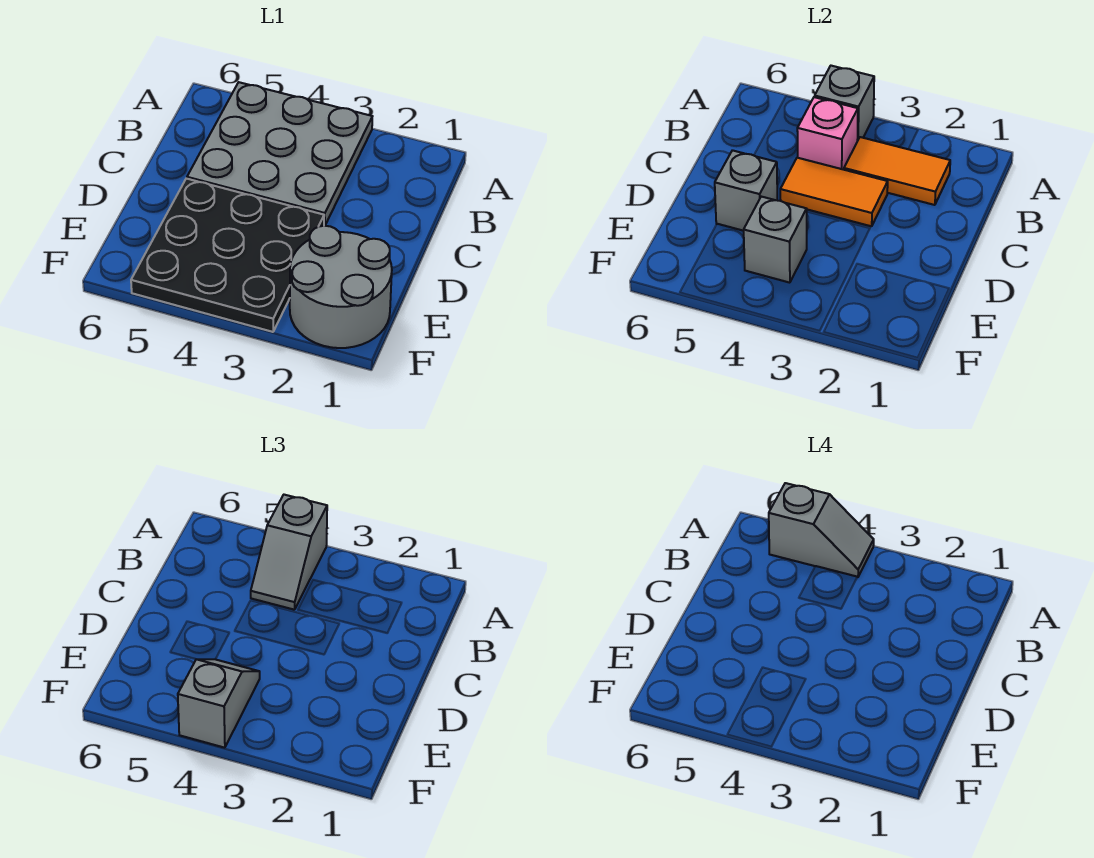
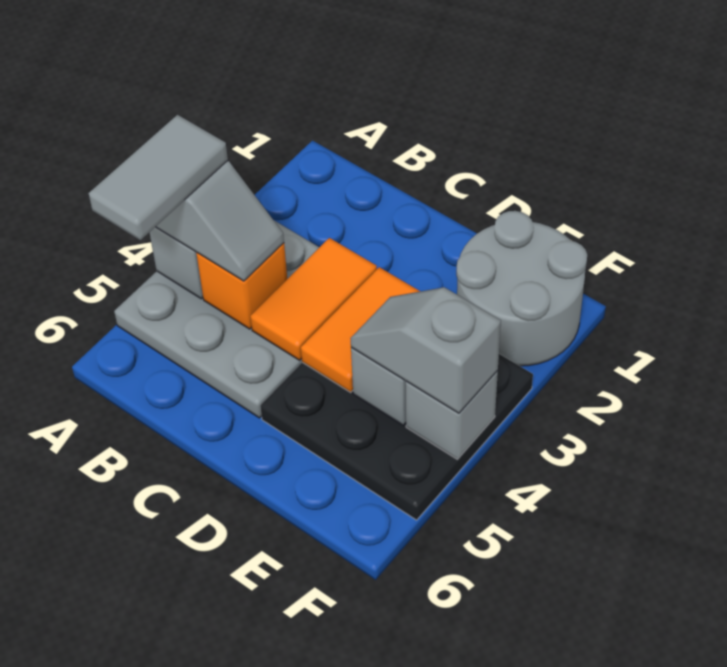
grey slope A4:A5 level 4 top 5 -> grey tile A4:A5 level 4
orange tile B2:B3 level 2 -> orange tile D3:D4 level 2
pink brick B4 level 2 -> orange brick B4 level 2
grey brick D5 level 2 -> grey brick F4 level 2

